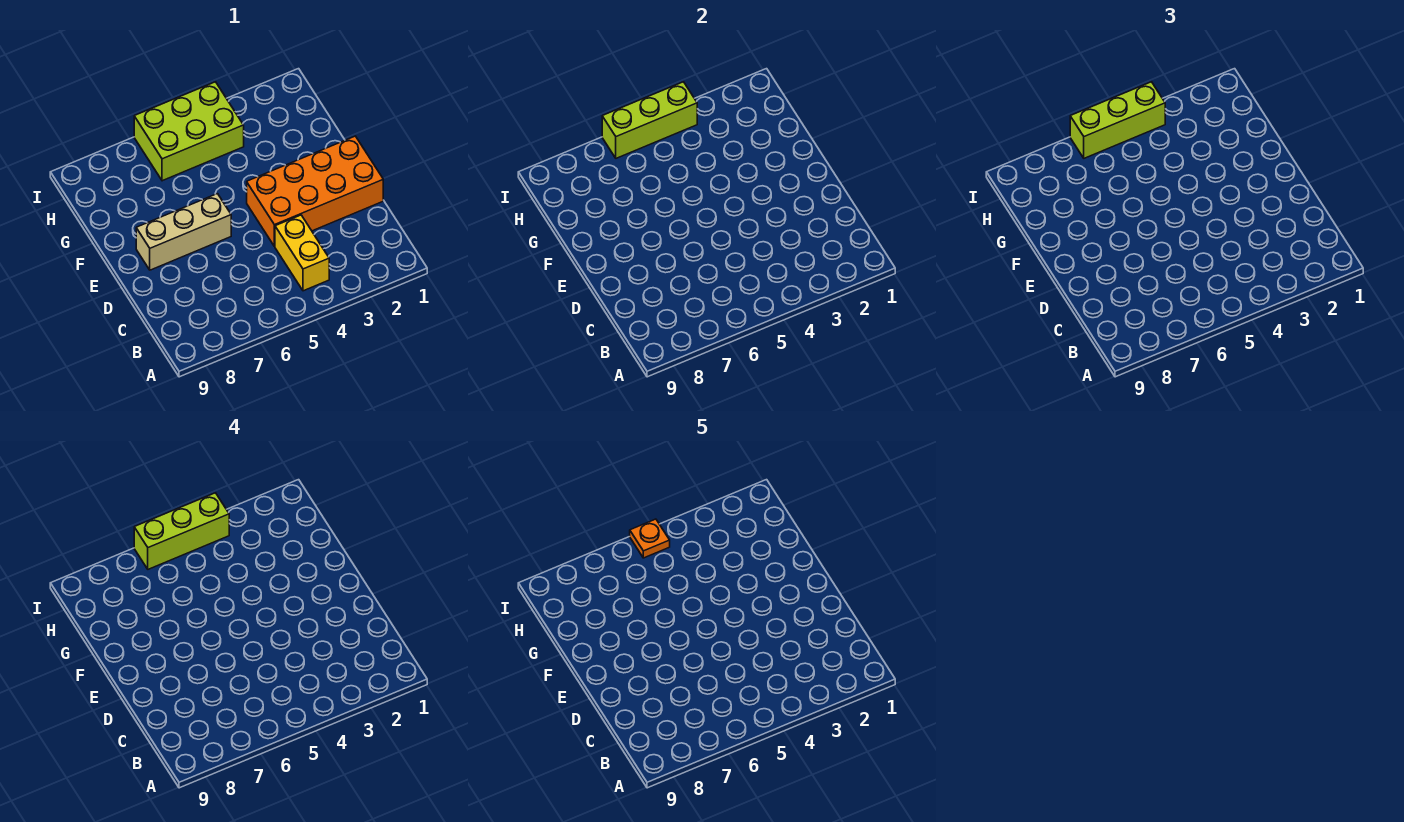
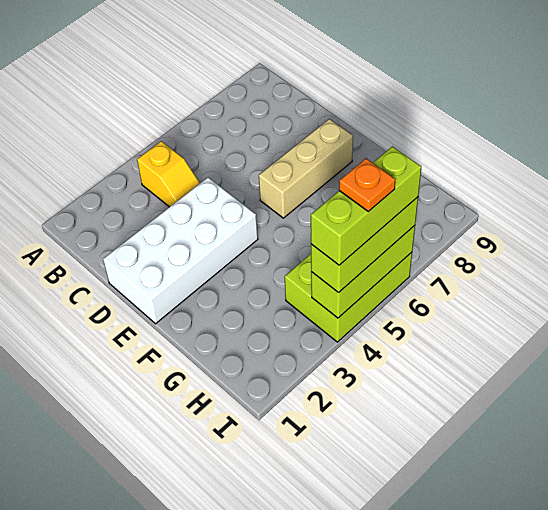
yellow brick B4:C4 level 1 -> yellow slope B4:C4 level 1 top B
orange brick D1:E4 level 1 -> white brick D1:E4 level 1

